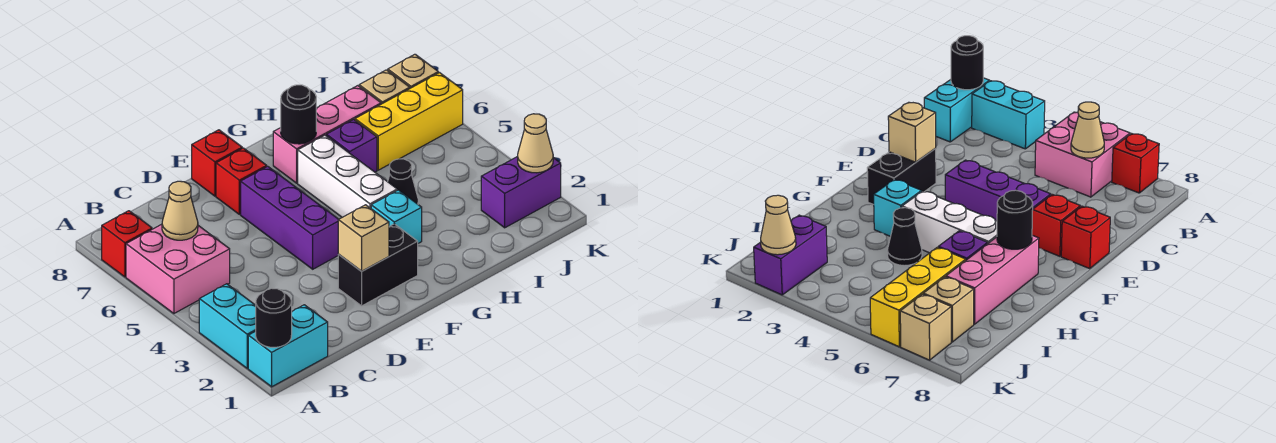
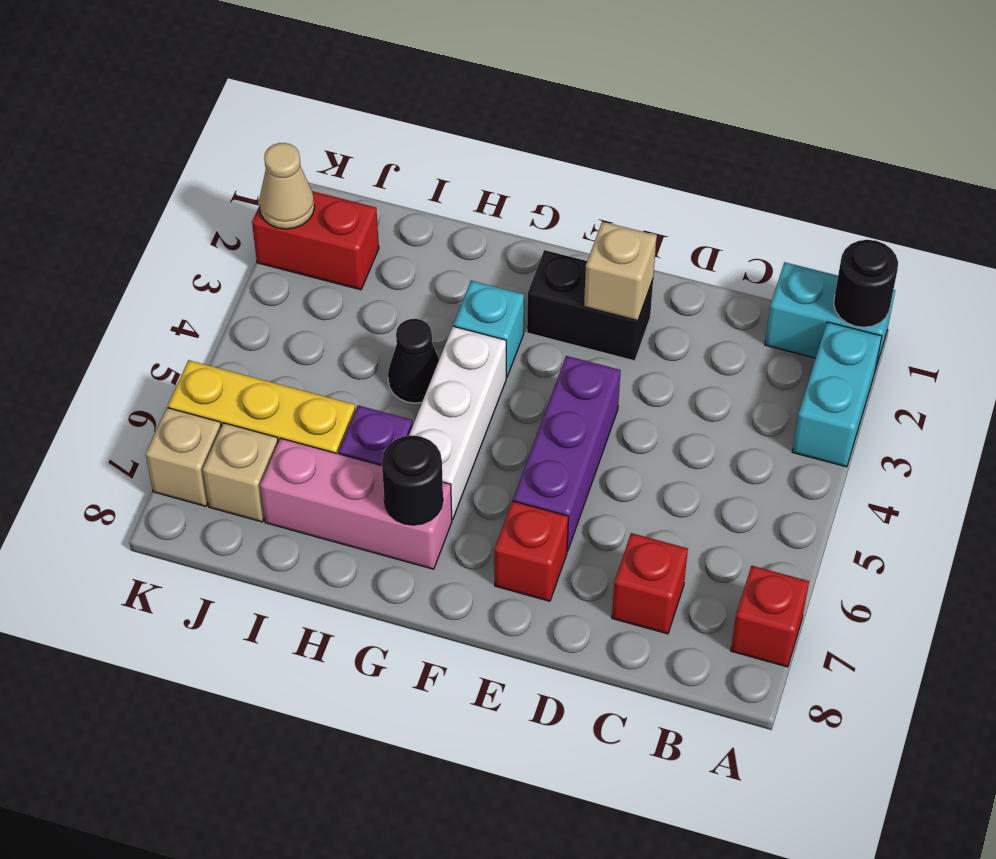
pink brick A5:B6 level 1 -> none
tan cone B6 level 2 -> none
red brick E8 level 1 -> red brick C7 level 1
purple brick J2:K2 level 1 -> red brick J2:K2 level 1

